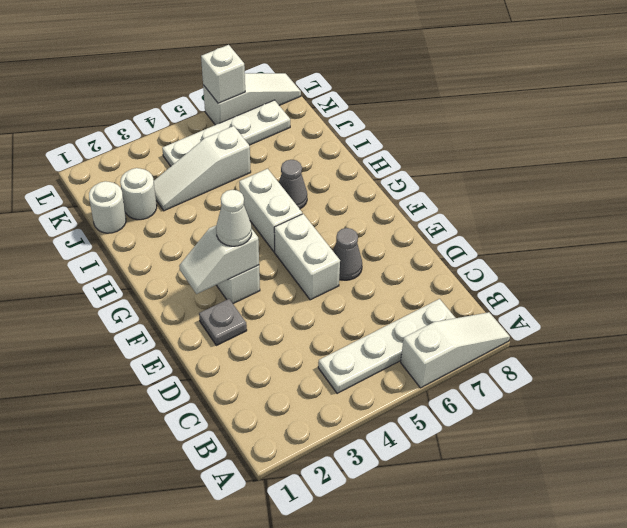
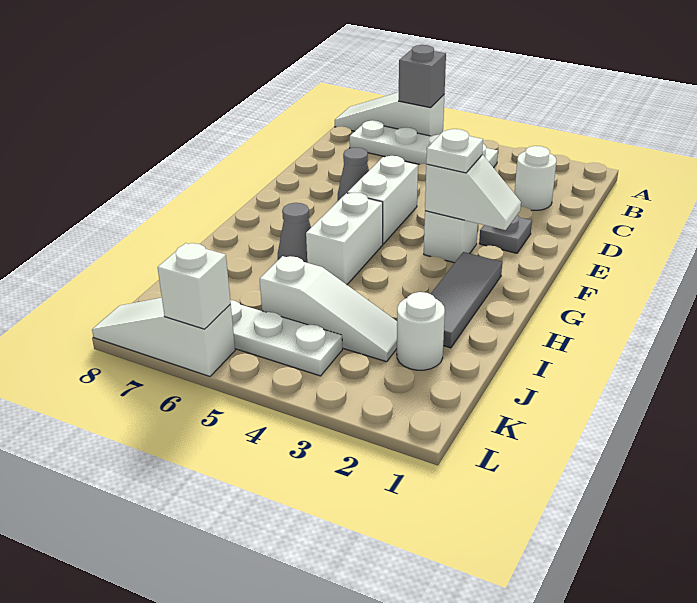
none -> grey brick A6 level 2
white cone F3 level 3 -> white plate F3 level 3
none -> grey tile G2:I2 level 1
white round brick J1 level 1 -> white round brick C2 level 1

